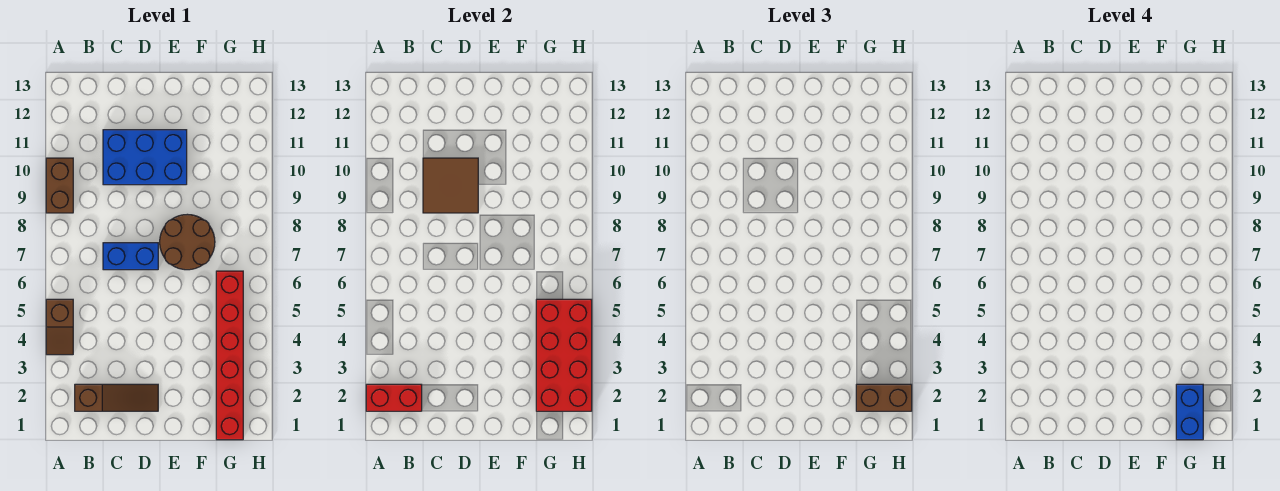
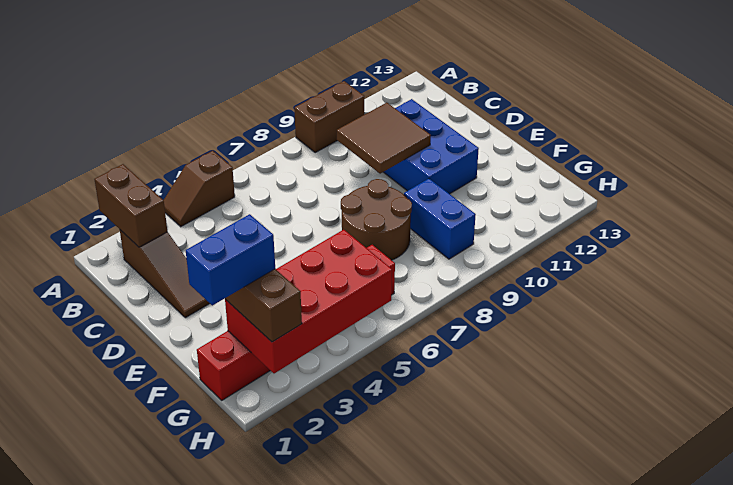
red brick A2:B2 level 2 -> brown brick A2:B2 level 2
blue brick C7:D7 level 1 -> blue brick F9:G9 level 1

